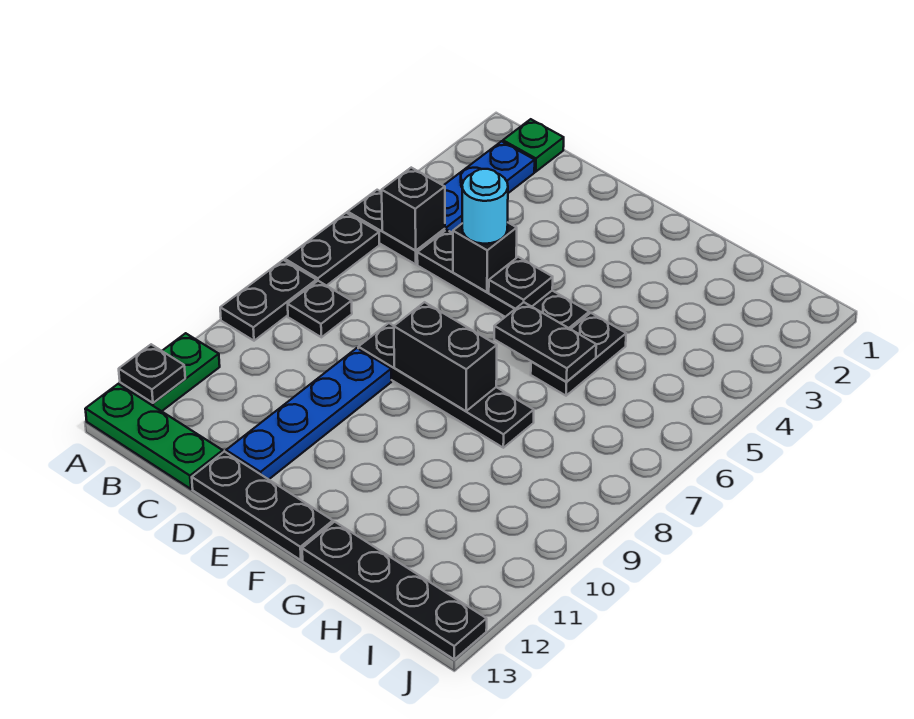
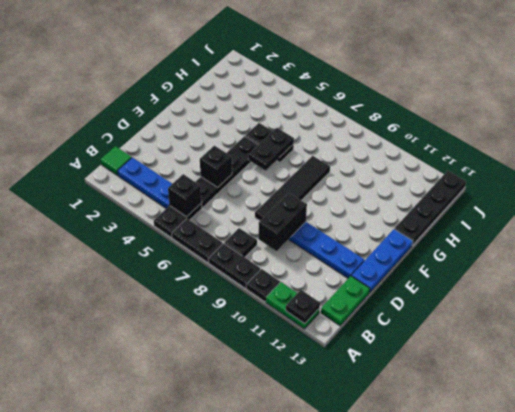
green plate A13:C13 level 1 -> green plate B13:C13 level 1
green plate B1 level 1 -> green tile B1 level 1
cyan round brick D5 level 3 -> none
black plate D8:G8 level 1 -> black tile D8:G8 level 1
black plate D13:F13 level 1 -> blue plate D13:F13 level 1
black plate E5 level 2 -> black plate A10 level 1
black brick E8:F8 level 2 -> black brick C9:D9 level 2

